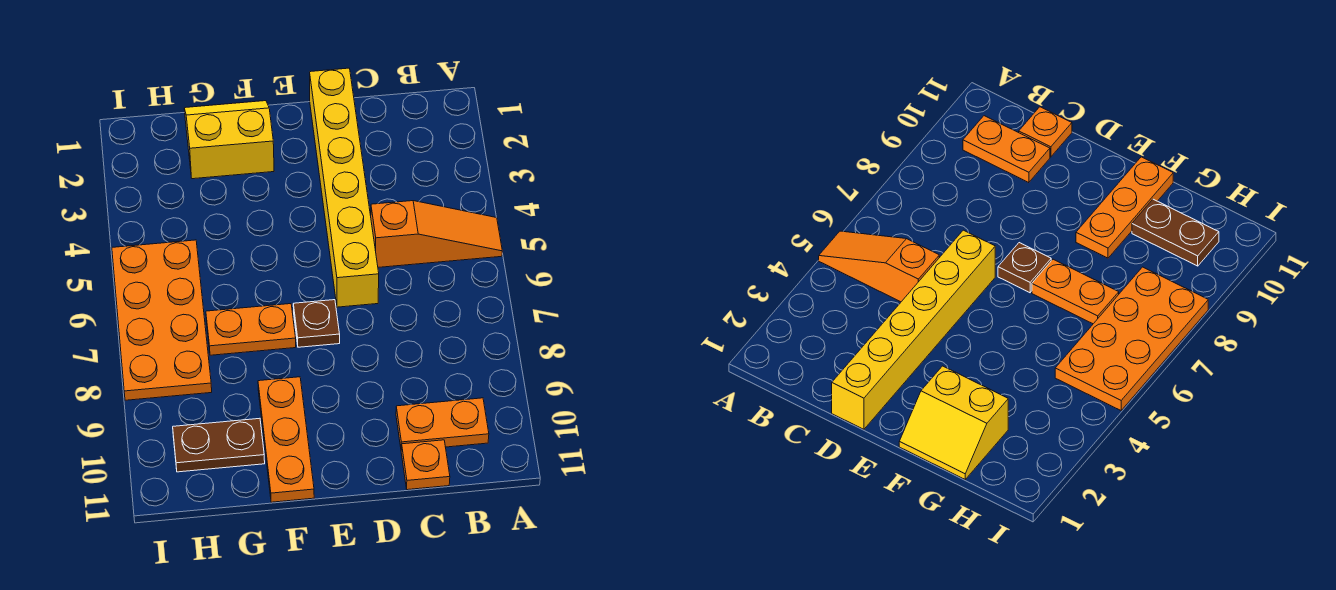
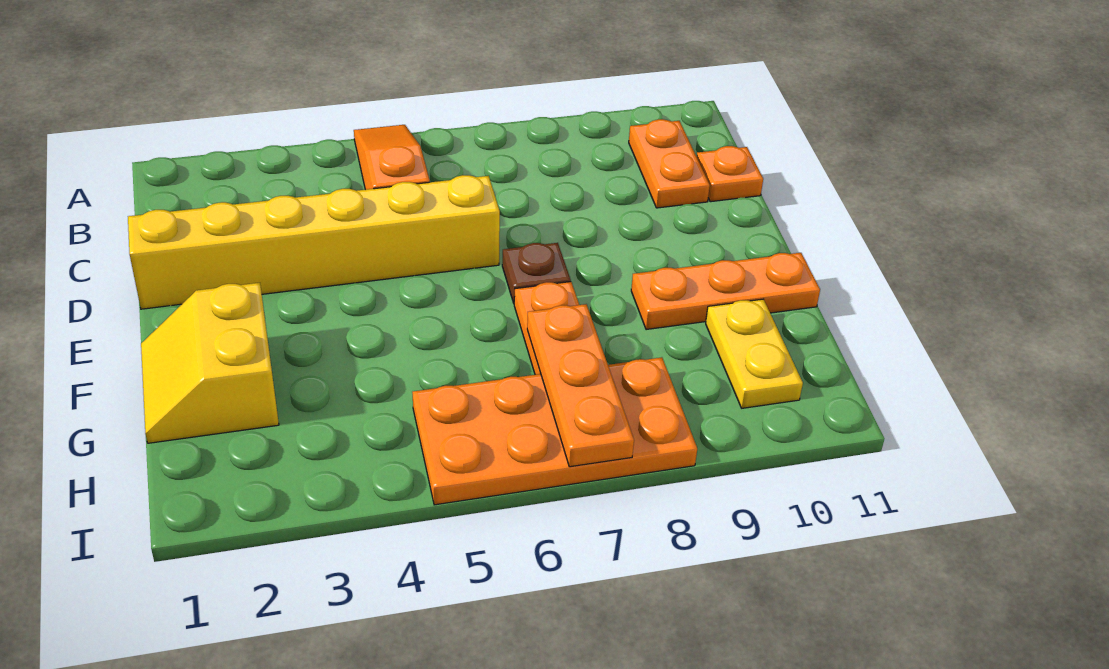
none -> orange plate G7:I7 level 2
brown plate G10:H10 level 1 -> yellow plate G10:H10 level 1

